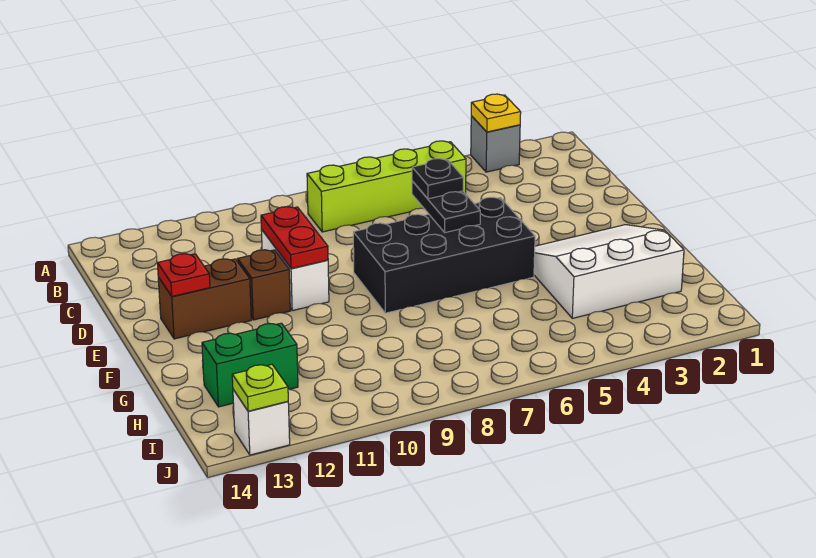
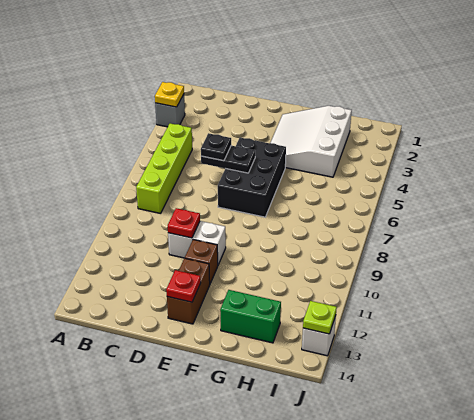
red plate D10:E10 level 2 -> red plate D10 level 2
black brick E5:F8 level 1 -> black brick E5:F7 level 1
green brick H12:H13 level 1 -> green brick G13:H13 level 1

